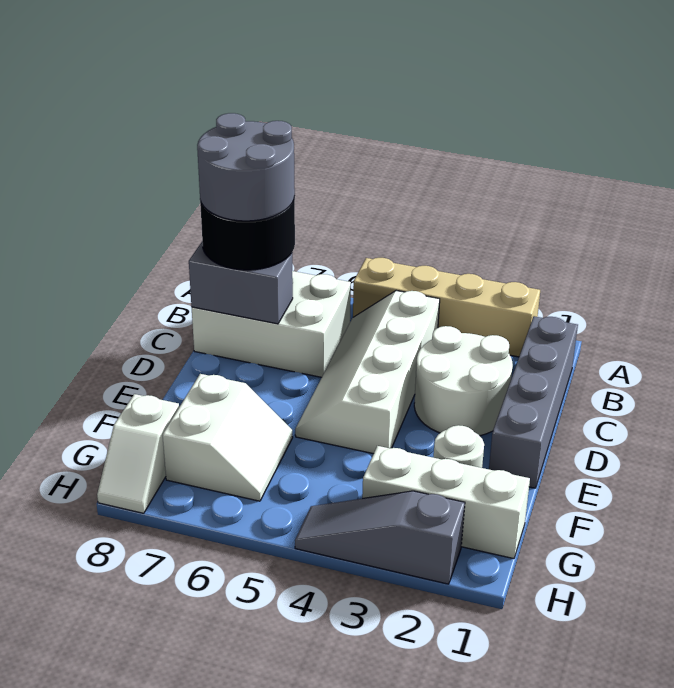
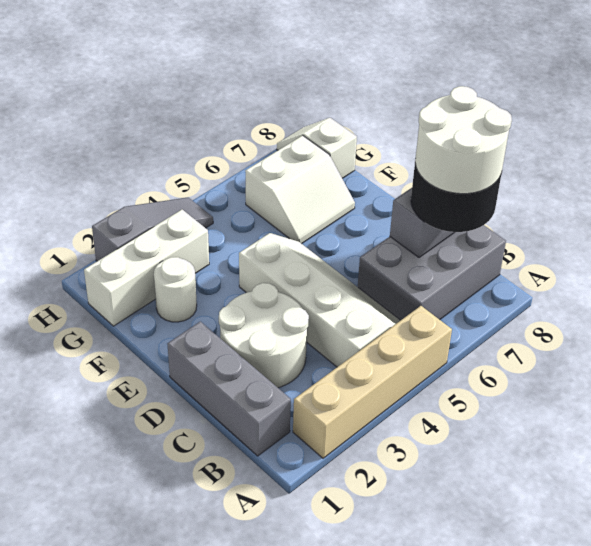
grey brick B1:E1 level 1 -> grey brick B1:D1 level 1
white brick B6:C8 level 1 -> grey brick B6:C8 level 1
grey round brick B7:C8 level 4 -> white round brick B7:C8 level 4
white slope F6:G7 level 1 top 7 -> white slope F6:G7 level 1 top G

